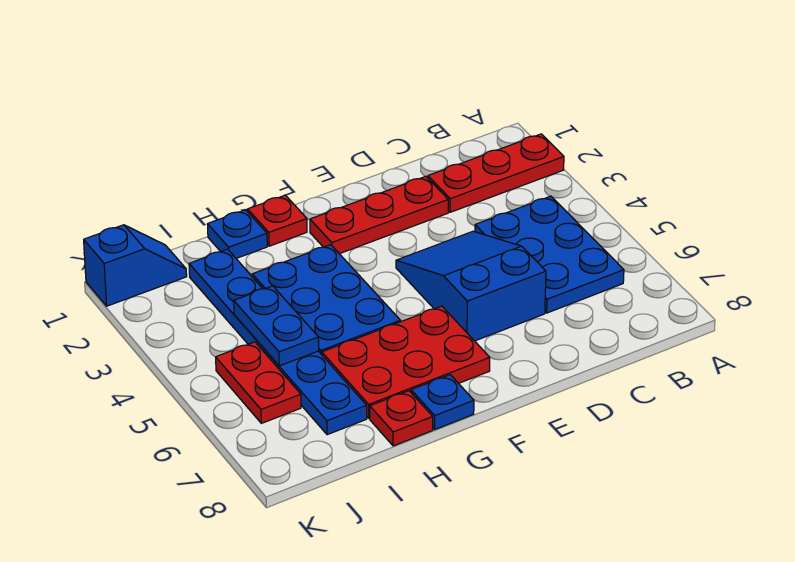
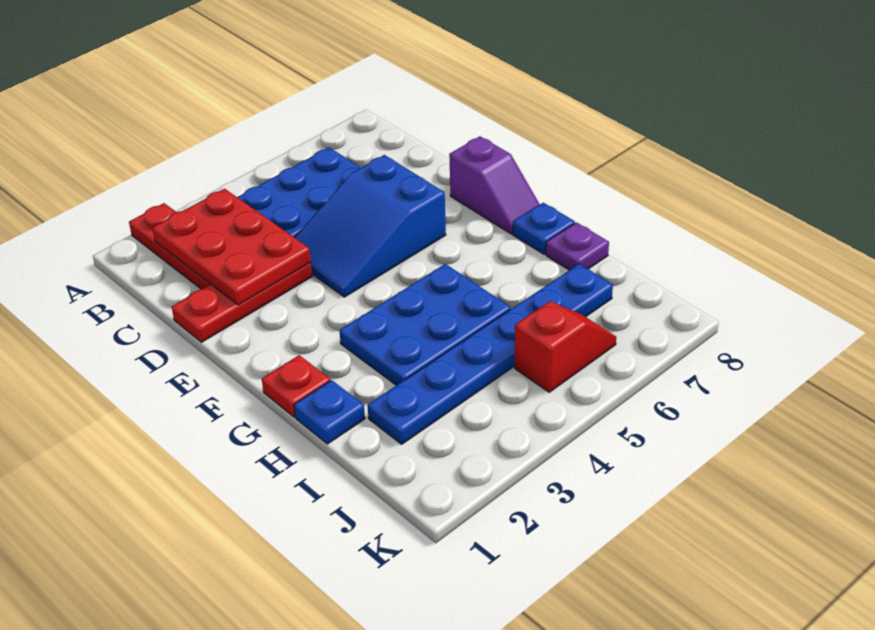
red plate D2:F2 level 1 -> red plate D1:D3 level 1
none -> purple slope E8:F8 level 1 top E
red plate F6:H7 level 1 -> red plate B2:D3 level 2
red plate H8 level 1 -> purple plate H8 level 1
blue plate I4:I5 level 2 -> none
blue slope J1:K1 level 1 top K -> none
red plate J5:J6 level 1 -> red slope J5:J6 level 1 top 5

